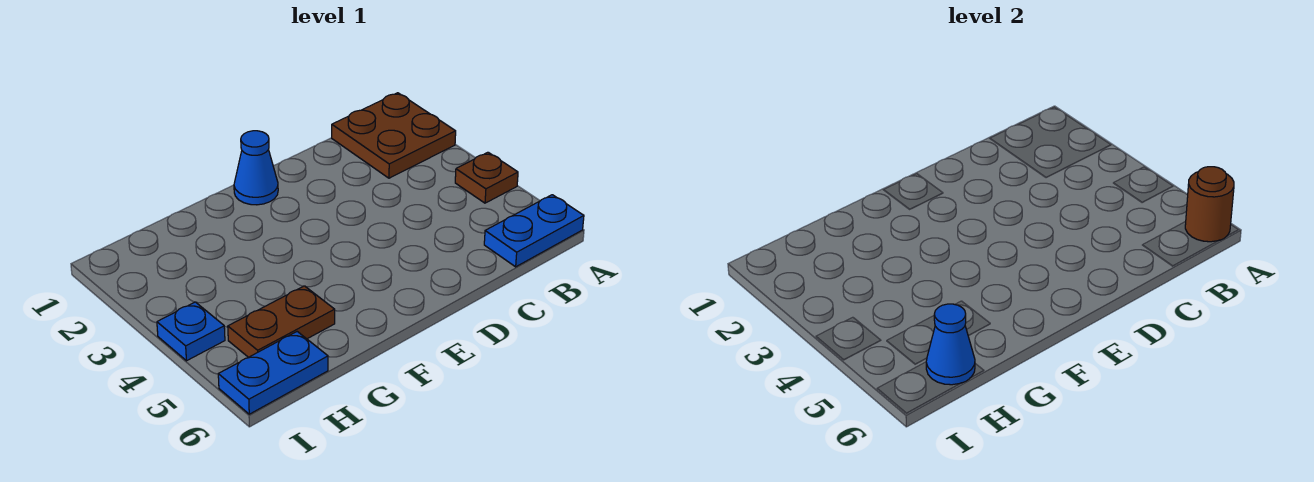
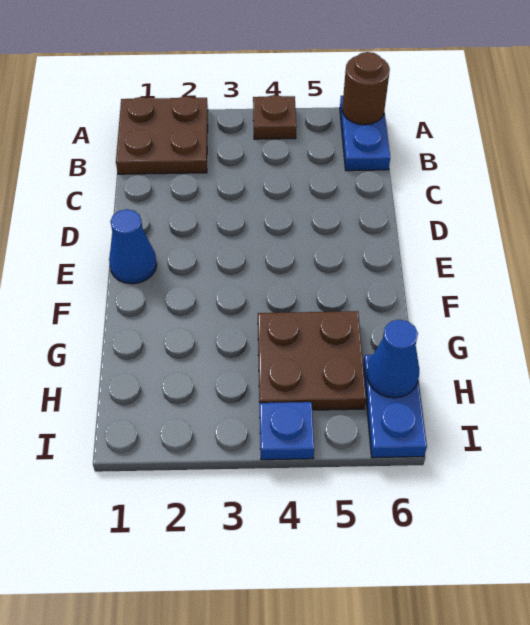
brown plate G5:H5 level 1 -> brown plate G4:H5 level 1

